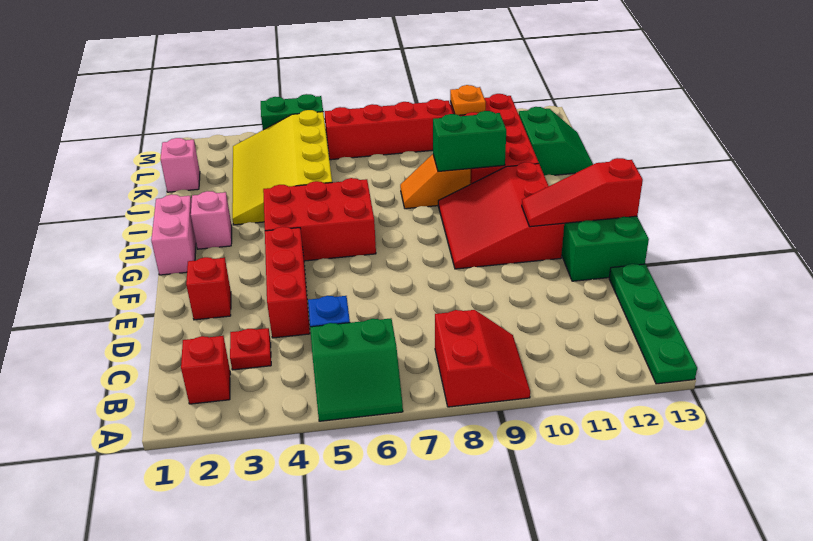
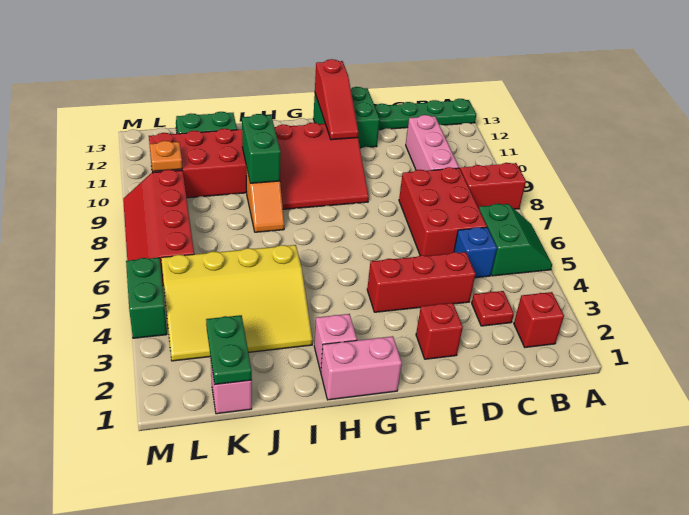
none -> pink brick C9:C11 level 1
red brick G4:H6 level 1 -> red brick C6:D8 level 1
none -> green plate K1:K2 level 2

